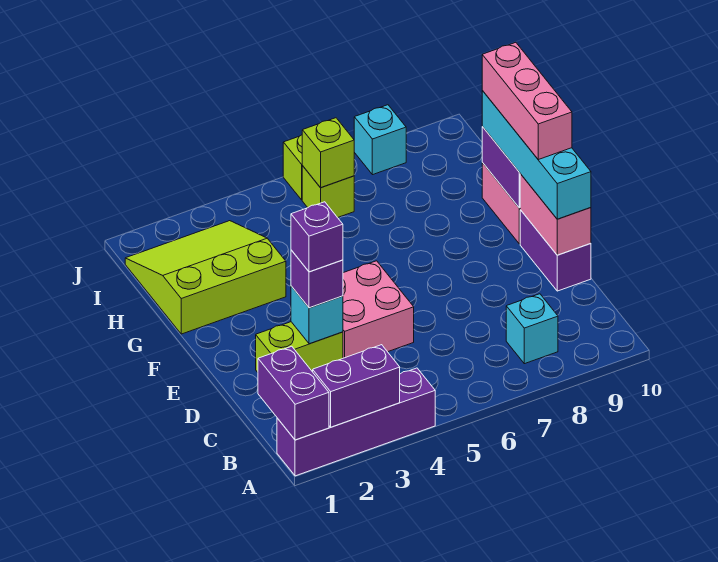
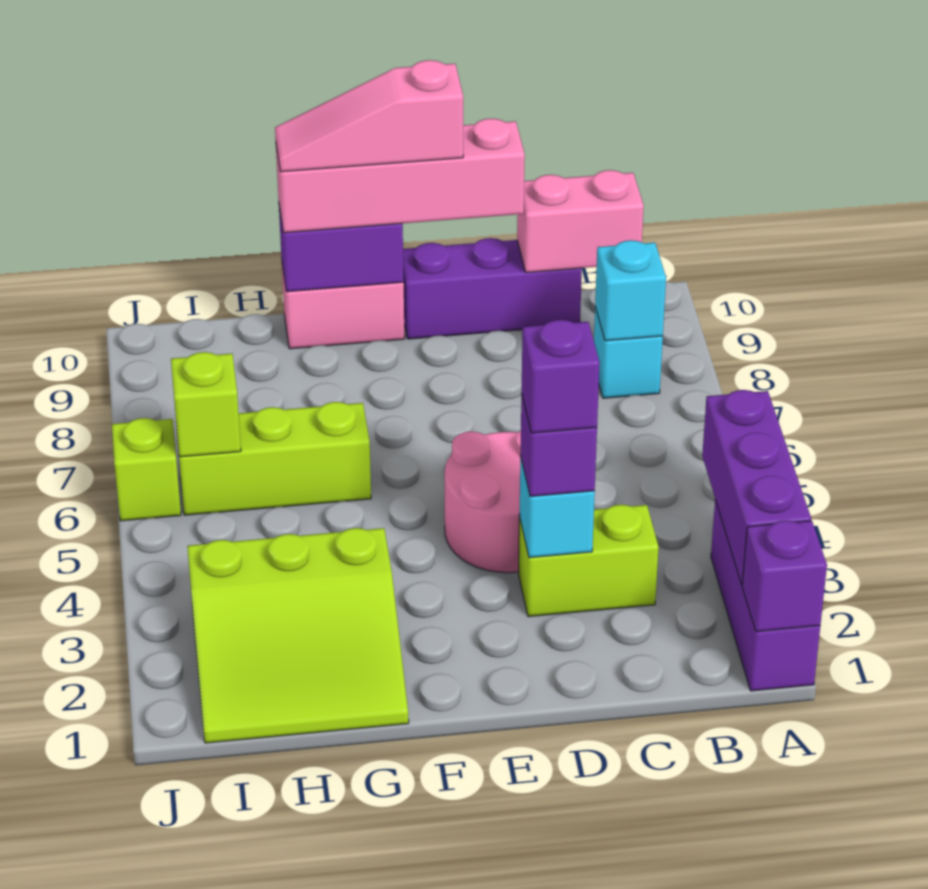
purple brick A1:A4 level 1 -> purple brick A1:A3 level 1
purple brick A1:B1 level 2 -> purple brick A1 level 2
purple brick A2:A3 level 2 -> purple brick A2:A4 level 2
lime brick D2:D3 level 1 -> lime brick C3:D3 level 1
pink brick D4:E5 level 1 -> pink round brick D4:E5 level 1
purple brick D10:E10 level 1 -> purple brick C10:E10 level 1
pink brick D10:E10 level 2 -> pink brick B10:C10 level 2
cyan brick D10:G10 level 3 -> pink brick D10:G10 level 3
pink brick E10:G10 level 4 -> pink slope E10:G10 level 4 top E
lime slope G1:I3 level 1 top G -> lime slope G1:I3 level 1 top 3
lime brick I6 level 1 -> lime brick G6:I6 level 1
cyan brick J8 level 1 -> cyan brick B8 level 2

